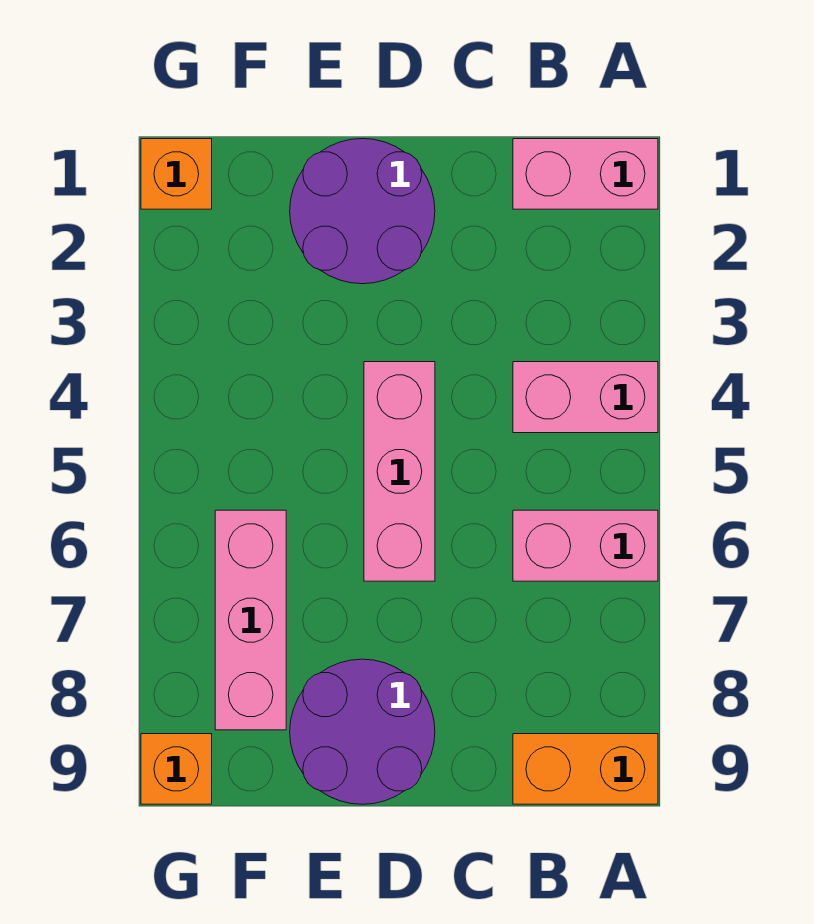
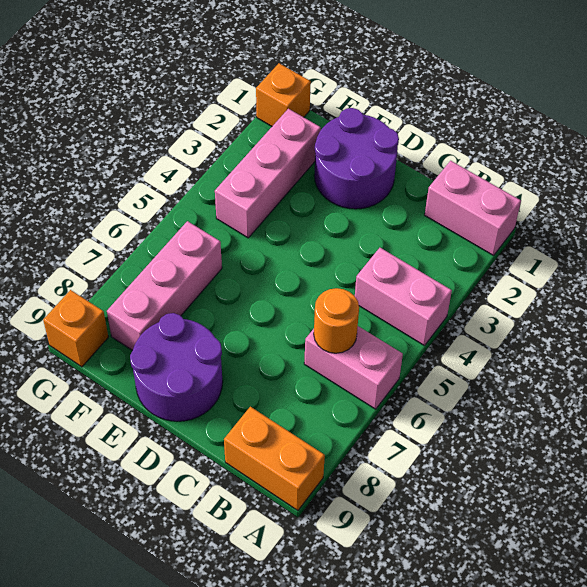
none -> orange round brick B6 level 2
pink brick D4:D6 level 1 -> pink brick F2:F4 level 1

